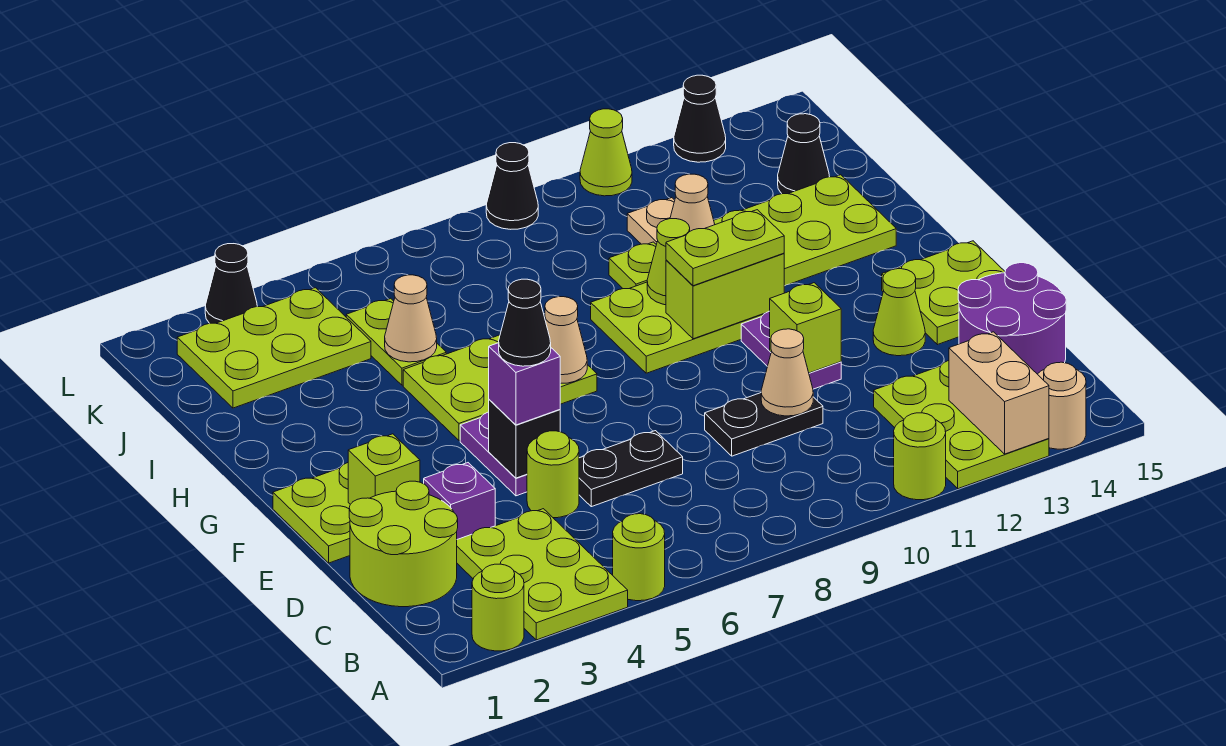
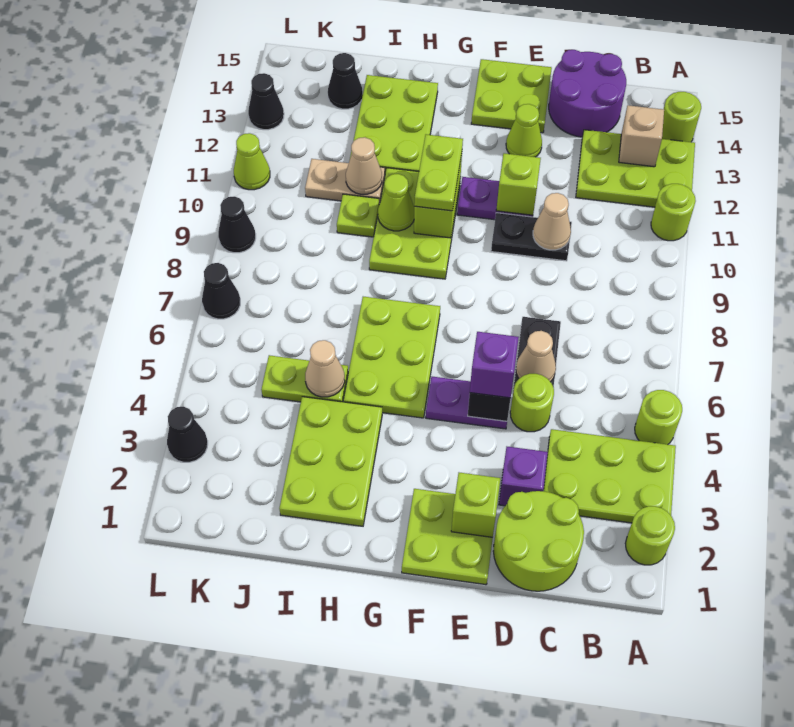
tan brick A13:B13 level 2 -> tan brick B13 level 2
tan round brick A14 level 1 -> lime round brick A14 level 1
black plate D9:D10 level 1 -> black plate D10:E10 level 1
black cone E5 level 4 -> black cone L7 level 1
tan cone G7 level 2 -> tan cone D6 level 2
lime plate J2:K4 level 1 -> lime plate H2:I4 level 1

